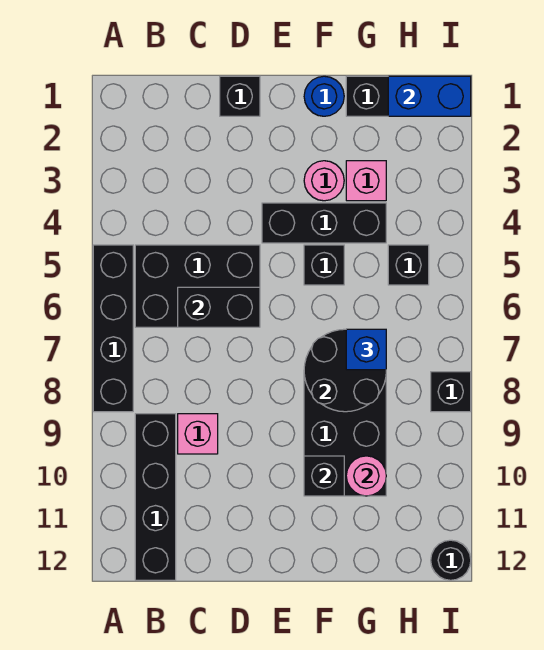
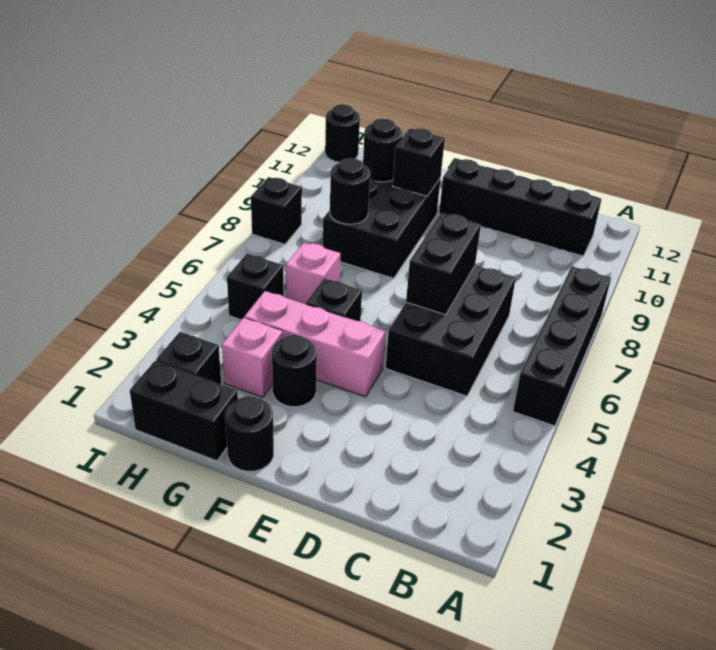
black brick B5:D6 level 1 -> black brick C5:D7 level 1
black brick B9:B12 level 1 -> black brick B11:E11 level 1
black brick C6:D6 level 2 -> black brick D6:D7 level 2
pink brick C9 level 1 -> pink brick G6 level 1
black brick D1 level 1 -> black brick H2 level 1
black brick E4:G4 level 1 -> pink brick E4:G4 level 1
blue round brick F1 level 1 -> black round brick F1 level 1
pink round brick F3 level 1 -> black round brick F3 level 1
black round brick F7:G8 level 2 -> black round brick G8 level 2
blue brick G7 level 3 -> none
pink round brick G10 level 2 -> black round brick G10 level 2
blue brick H1:I1 level 2 -> none

